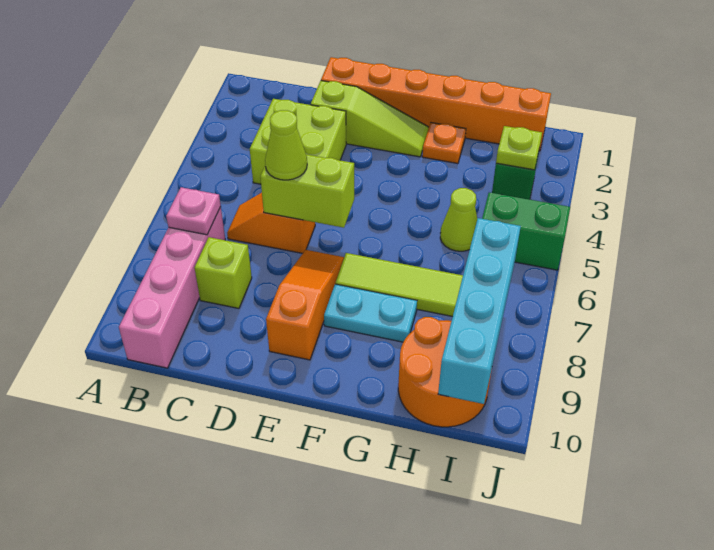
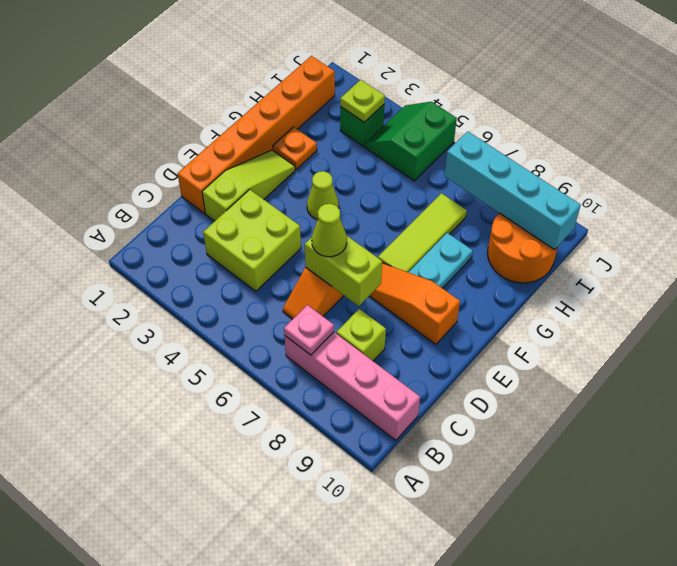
lime brick D6:E6 level 2 -> lime brick D6:D7 level 2
lime cone H5 level 1 -> lime cone F4 level 1

